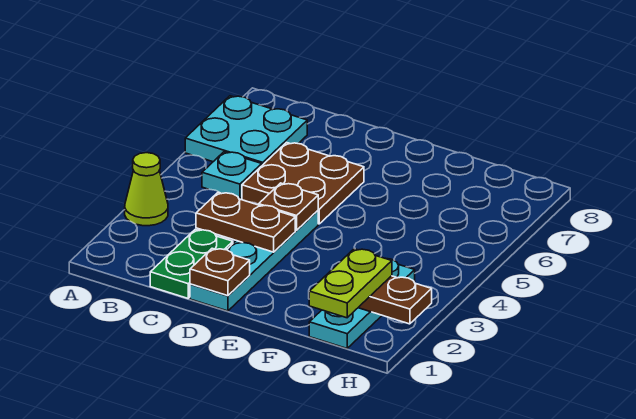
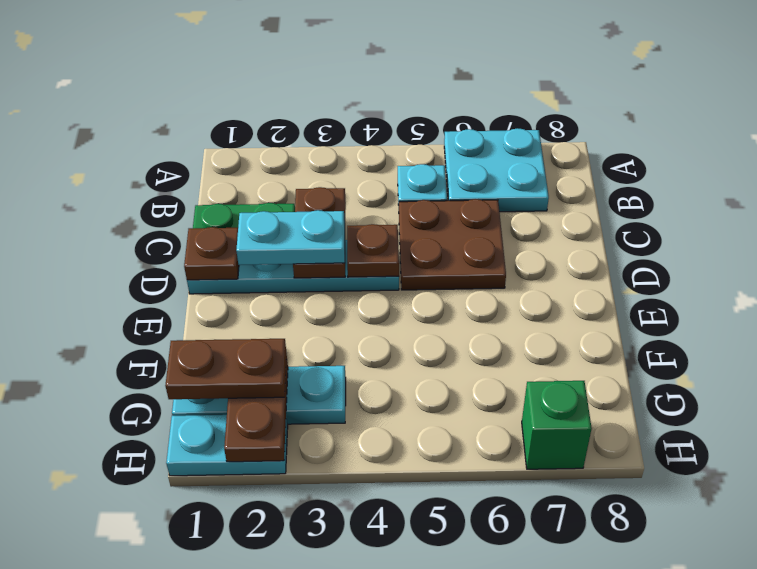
lime cone A3 level 1 -> none
none -> cyan plate D2:D3 level 3
lime plate G1:G2 level 3 -> brown plate G1:G2 level 3
none -> cyan plate H1:H2 level 1
none -> green brick H7 level 1

